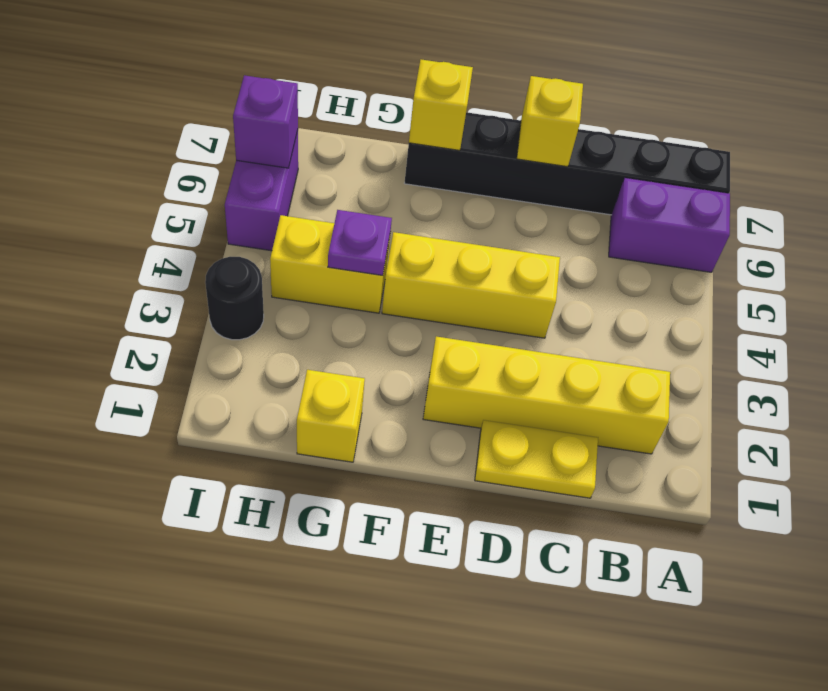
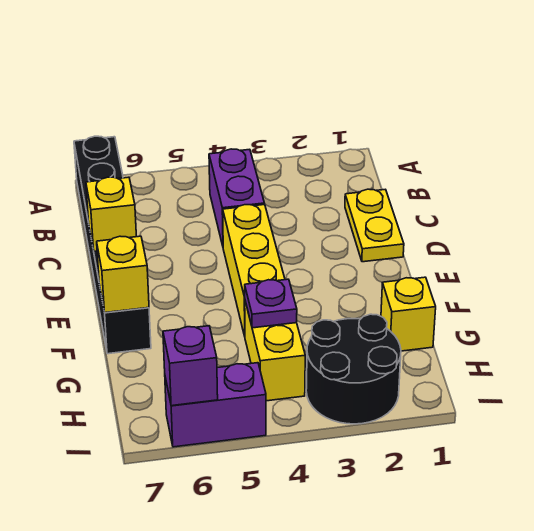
purple brick A6:B6 level 1 -> purple brick B4:C4 level 1
yellow brick B2:E2 level 1 -> none
black round brick I3 level 1 -> black round brick H2:I3 level 1

